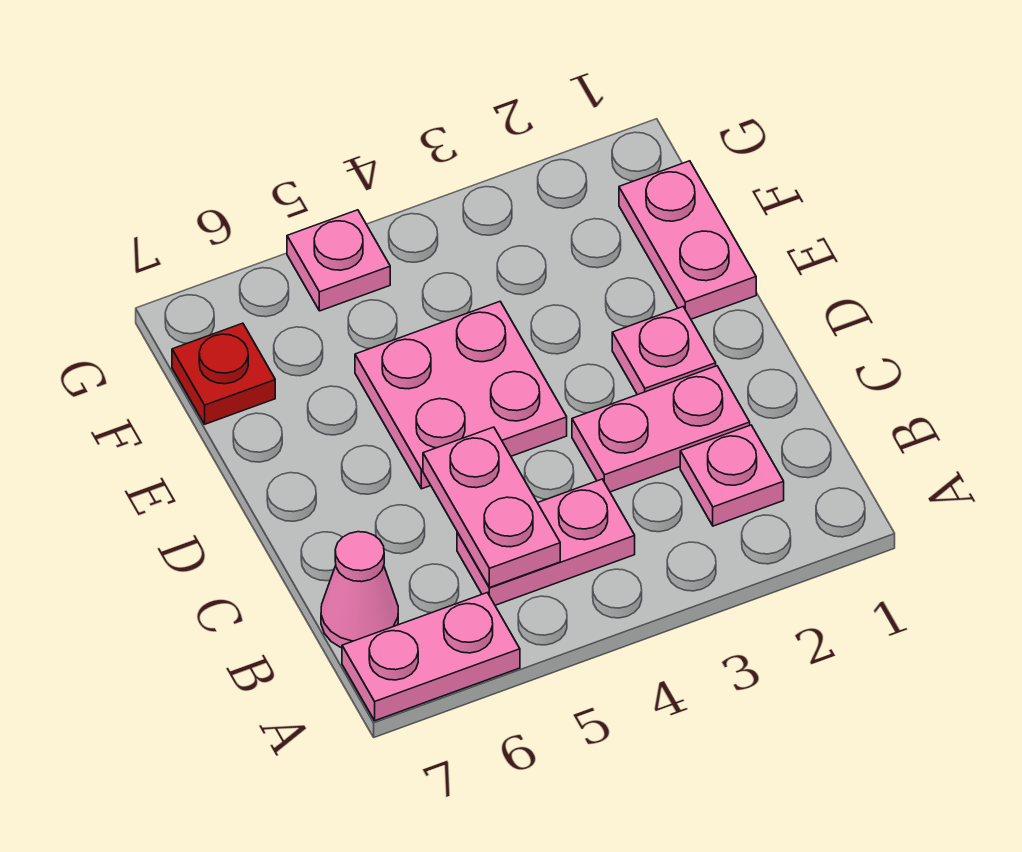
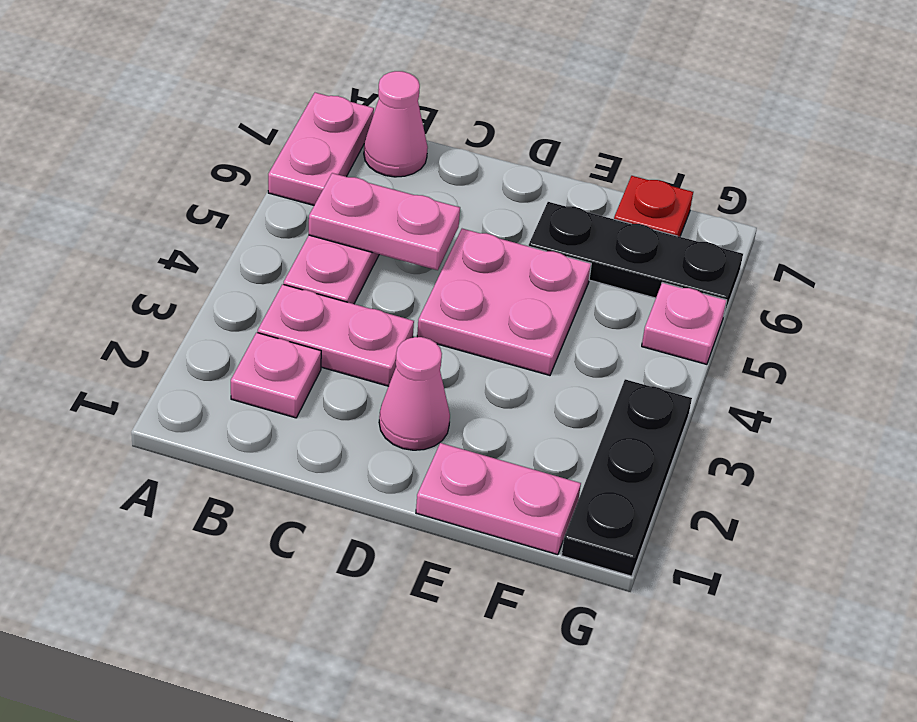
pink plate C2:C3 level 1 -> pink plate B3:C3 level 1
pink plate D2 level 1 -> pink cone D2 level 1
none -> black plate E6:G6 level 1
none -> black plate G1:G3 level 1

